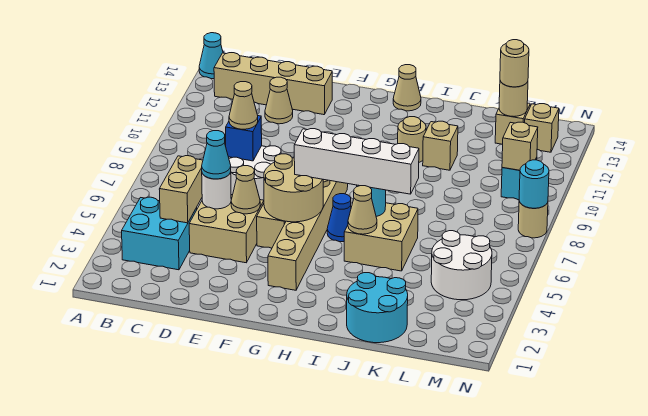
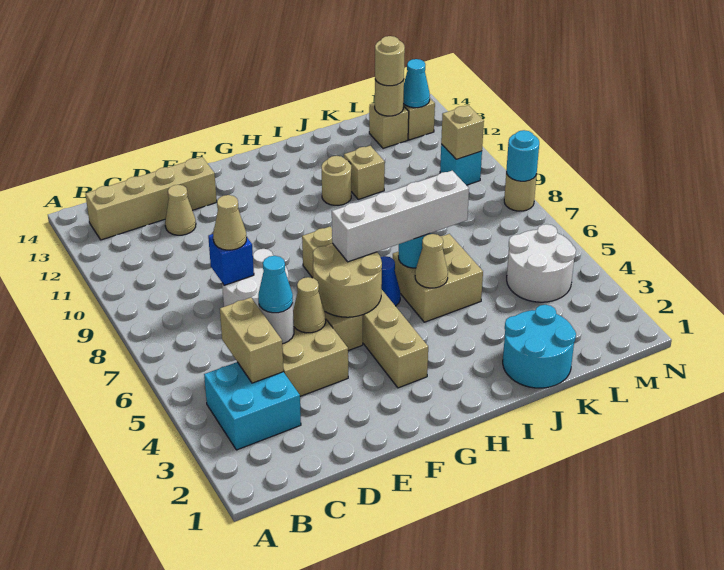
cyan cone A14 level 1 -> cyan cone M13 level 2
tan cone H14 level 1 -> none

